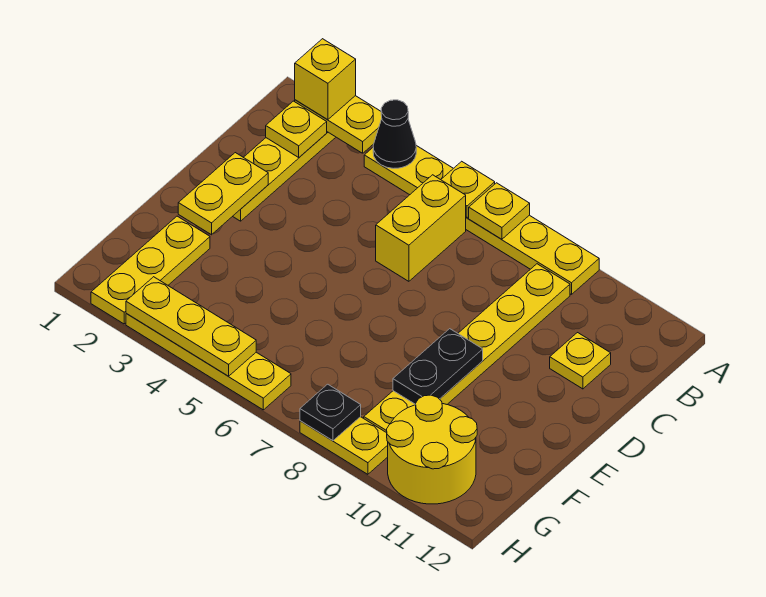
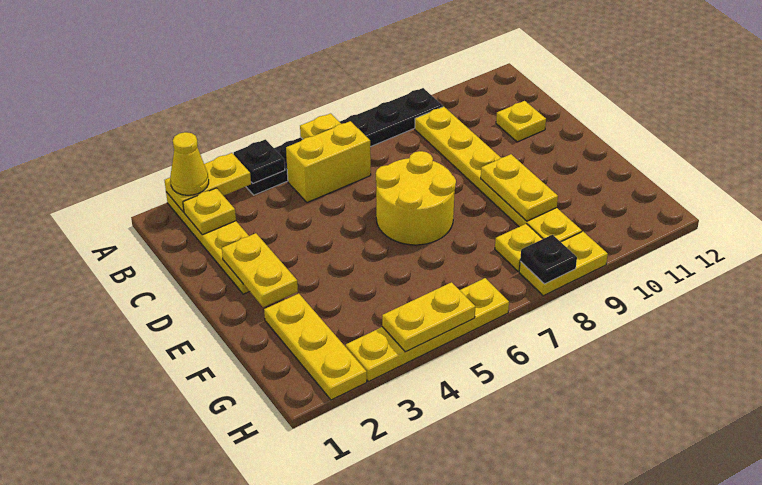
yellow brick A2 level 3 -> yellow cone A2 level 3
yellow plate A4:A9 level 1 -> black plate A4:A9 level 1
black cone A4 level 2 -> black plate A4 level 2
yellow plate A7 level 2 -> yellow plate G8 level 1
yellow brick B6:C6 level 1 -> yellow brick B5:B6 level 1
black plate E9:F9 level 2 -> yellow plate E9:F9 level 2
yellow round brick G10:H11 level 1 -> yellow round brick D6:E7 level 1
yellow plate H3:H5 level 2 -> yellow plate H4:H5 level 2

